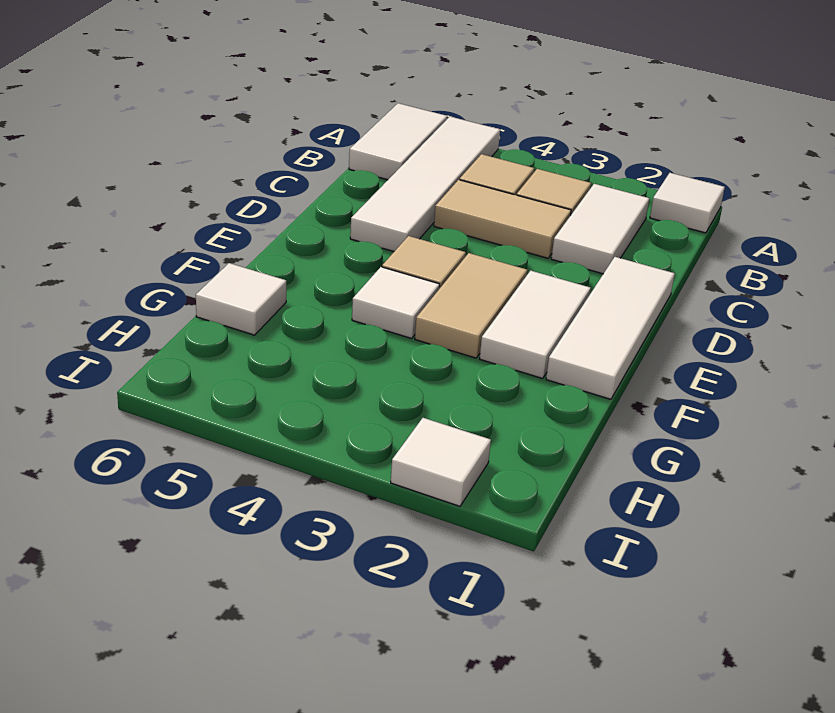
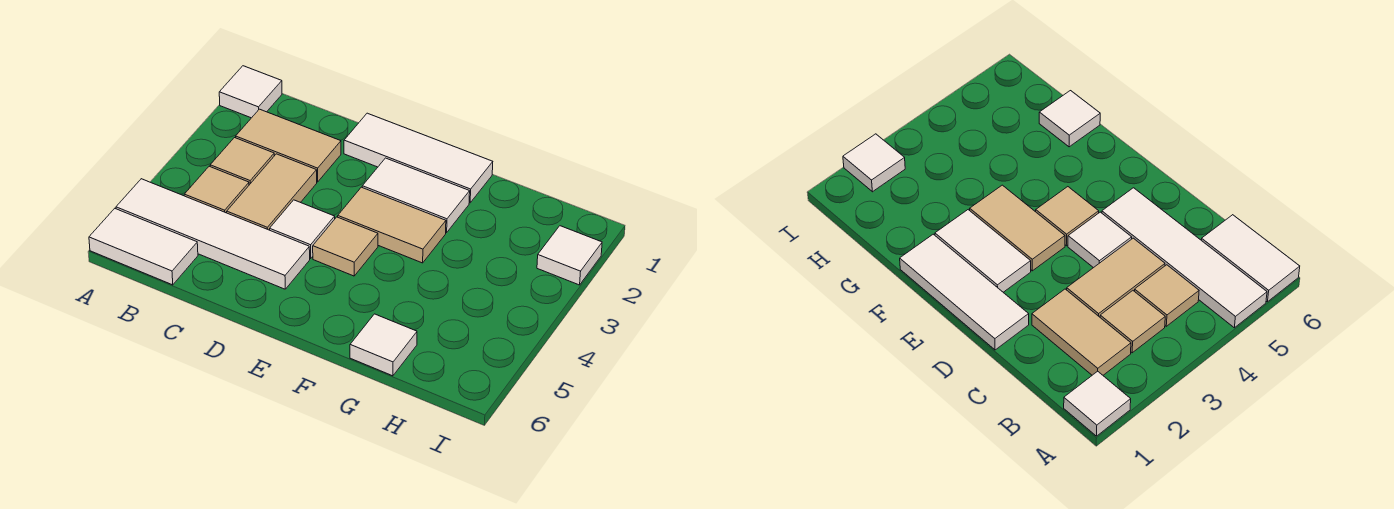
white tile B2:C2 level 1 -> tan tile B2:C2 level 1
white tile F4 level 1 -> white tile D4 level 1

